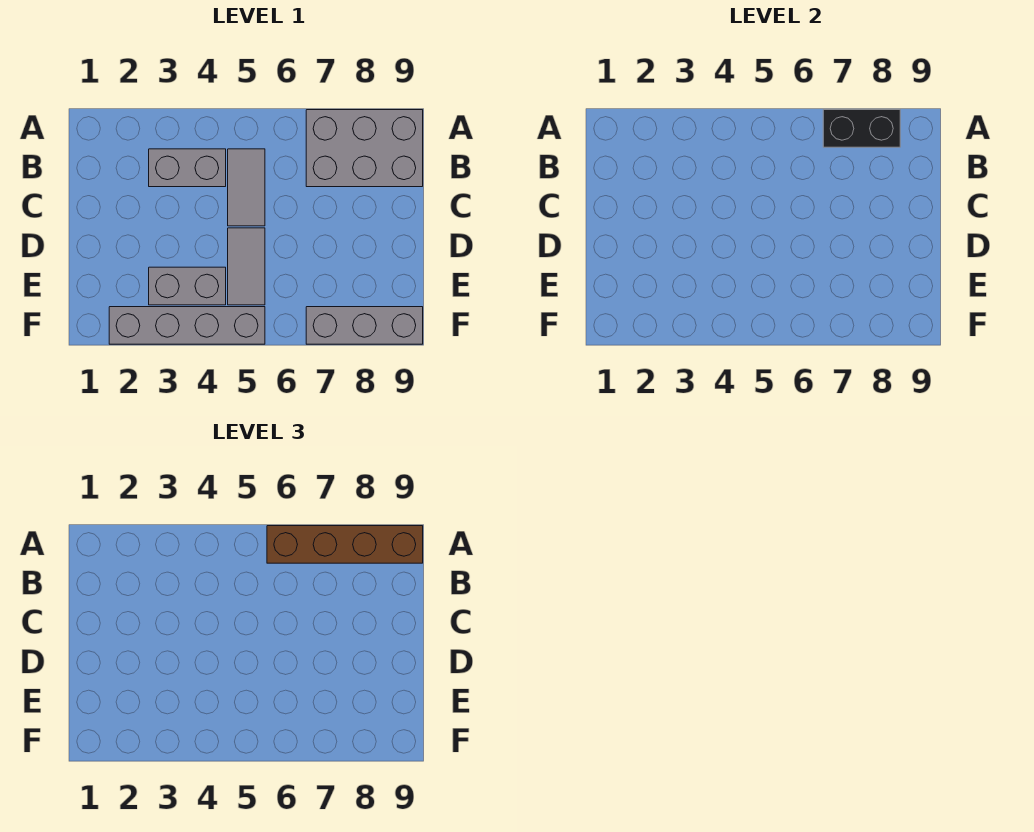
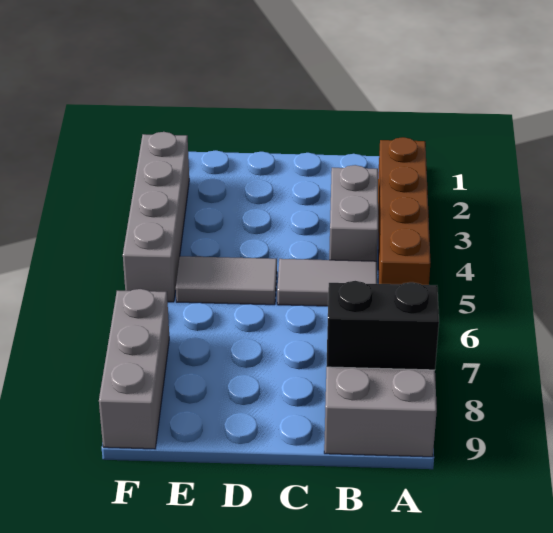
brown brick A6:A9 level 3 -> brown brick A2:A5 level 1
black brick A7:A8 level 2 -> black brick A8:B8 level 2
grey brick E3:E4 level 1 -> none

